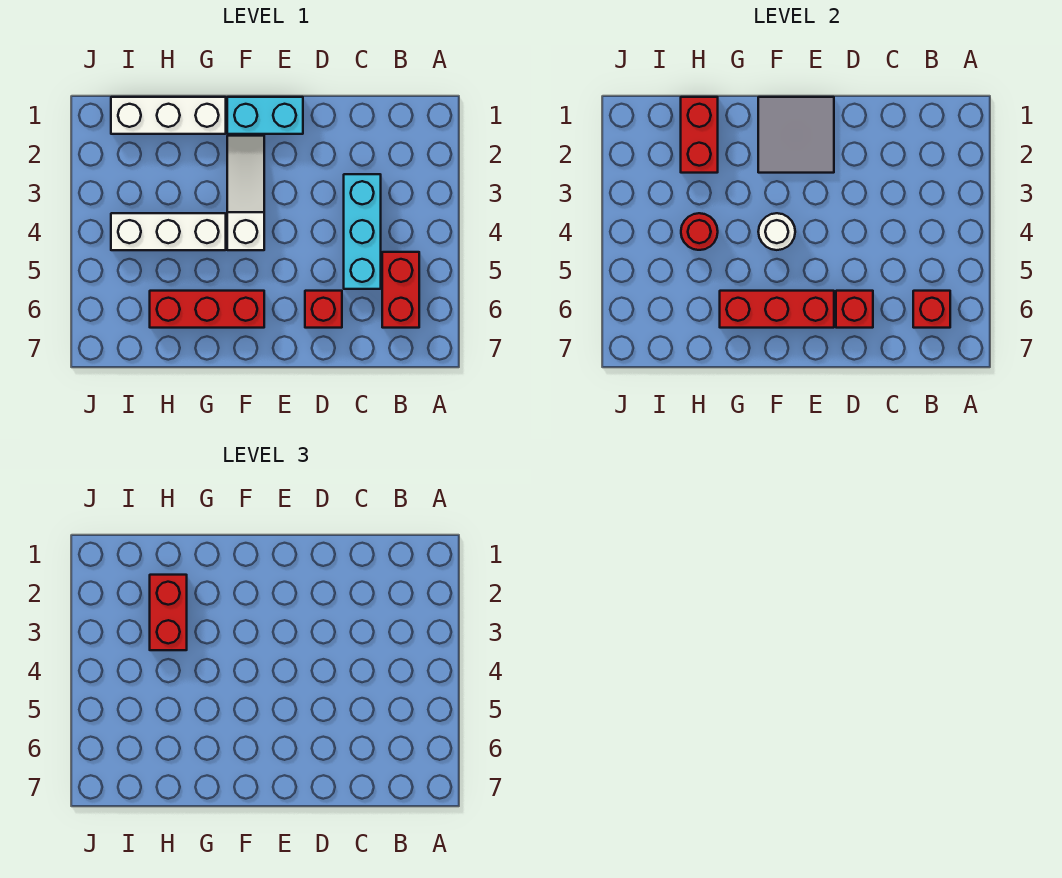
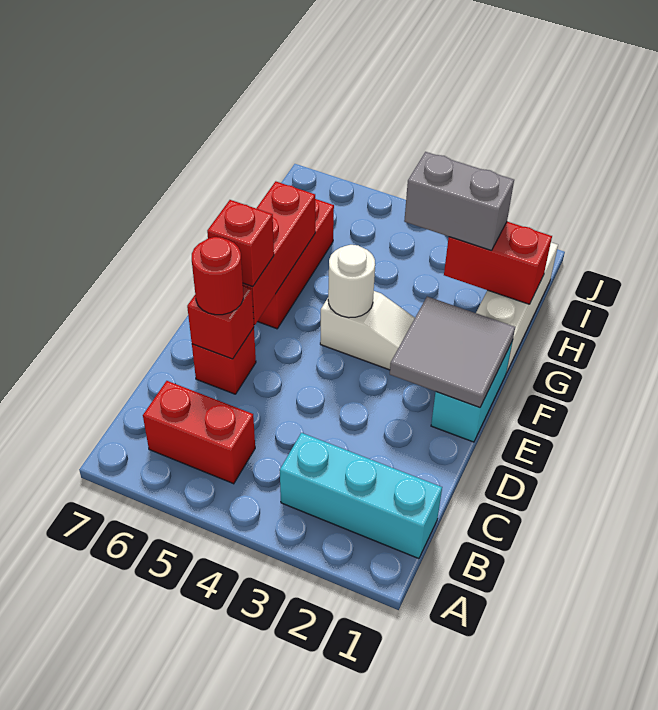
red brick B6 level 2 -> red brick E6 level 3
cyan brick C3:C5 level 1 -> cyan brick B1:B3 level 1
white brick G4:I4 level 1 -> none
red brick H2:H3 level 3 -> grey brick H2:H3 level 3
red round brick H4 level 2 -> red round brick D6 level 3

